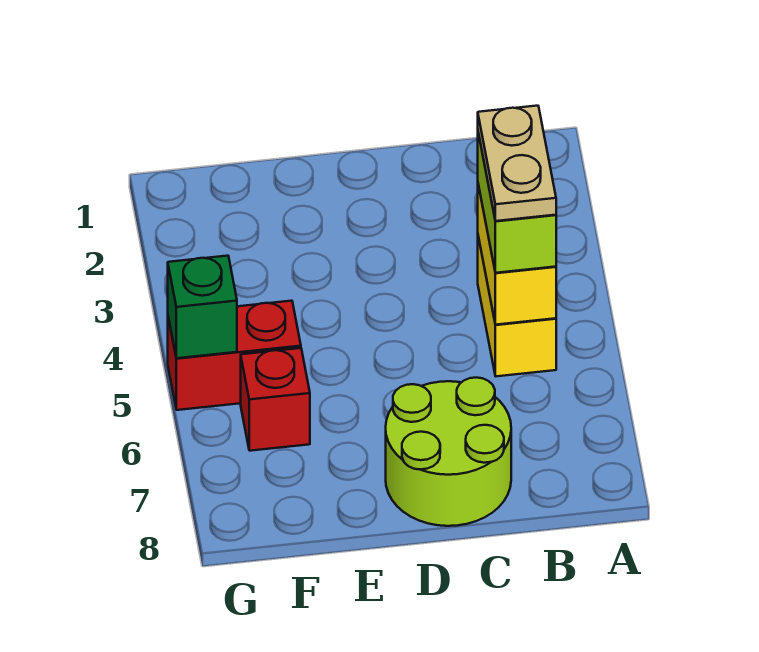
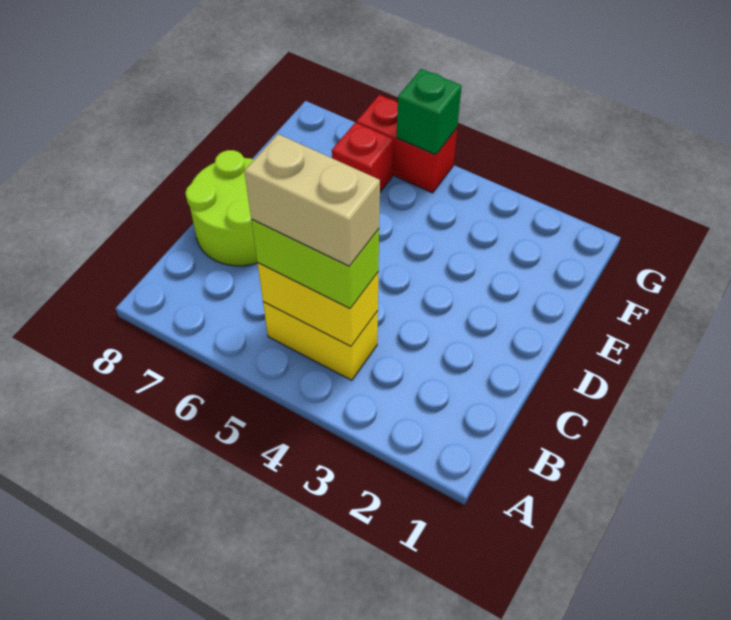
tan plate B4:B5 level 4 -> tan brick B4:B5 level 4
red brick F5:G5 level 1 -> red brick G5:G6 level 1

